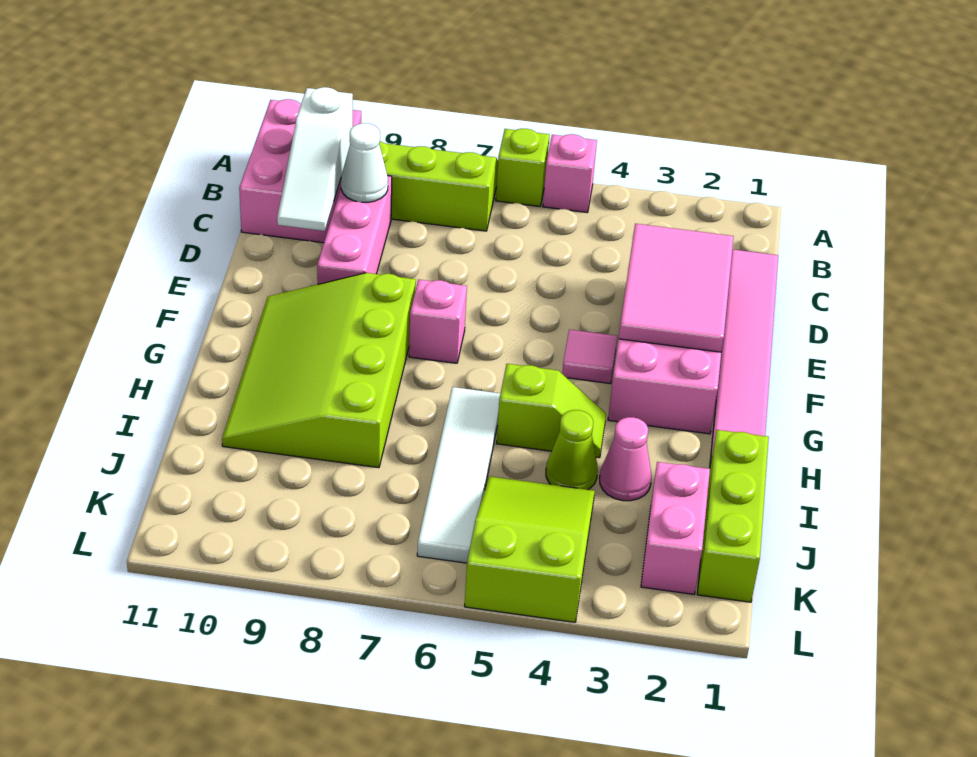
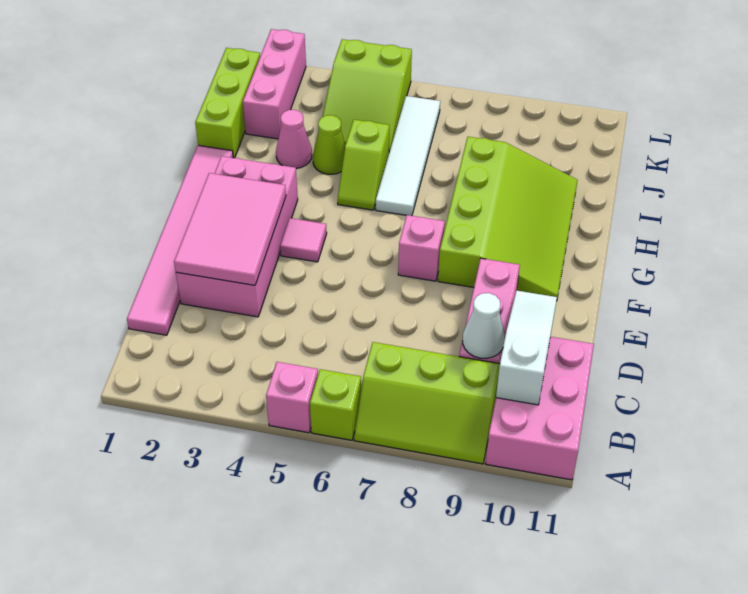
lime slope H4:H5 level 1 top 5 -> lime slope H5:I5 level 1 top I
pink brick J2:K2 level 1 -> pink brick J2:L2 level 1

